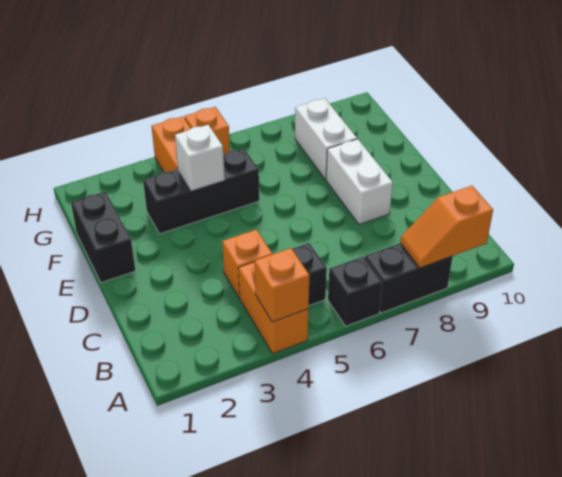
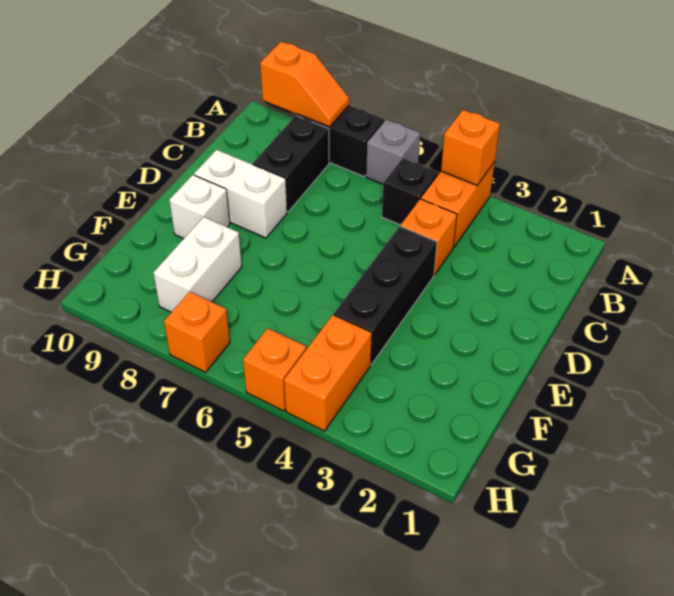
black brick A6 level 1 -> grey brick A6 level 1
white brick D8:E8 level 1 -> white brick D8:D9 level 1
black brick E1:F1 level 1 -> black brick B8:C8 level 1
black brick F3:F5 level 1 -> black brick D4:F4 level 1
white brick F4 level 2 -> white brick E9 level 1
none -> orange brick H7 level 1

